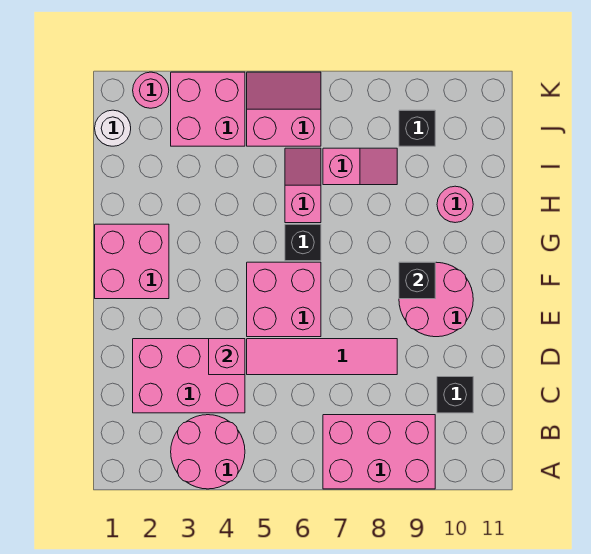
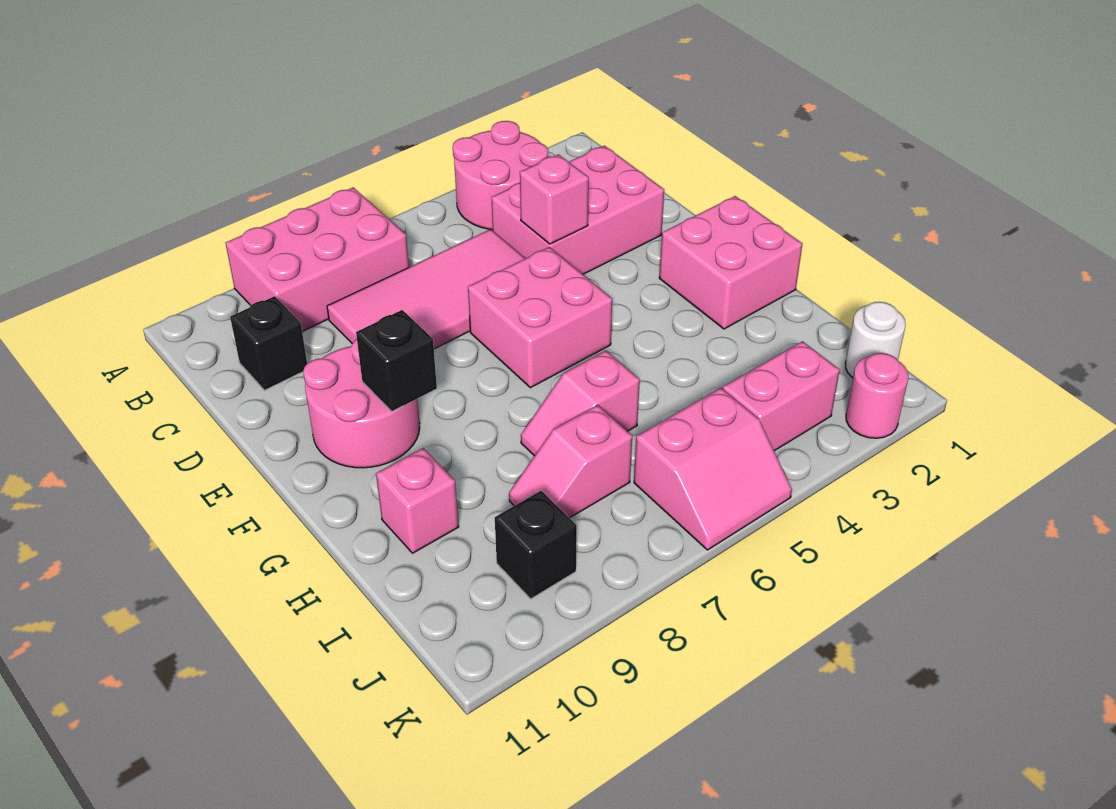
pink tile D5:D8 level 1 -> pink tile C5:D8 level 1
black brick G6 level 1 -> none
pink slope H6:I6 level 1 top H -> pink slope H6:H7 level 1 top 6
pink round brick H10 level 1 -> pink brick H10 level 1
pink brick J3:K4 level 1 -> pink brick J3:J4 level 1

